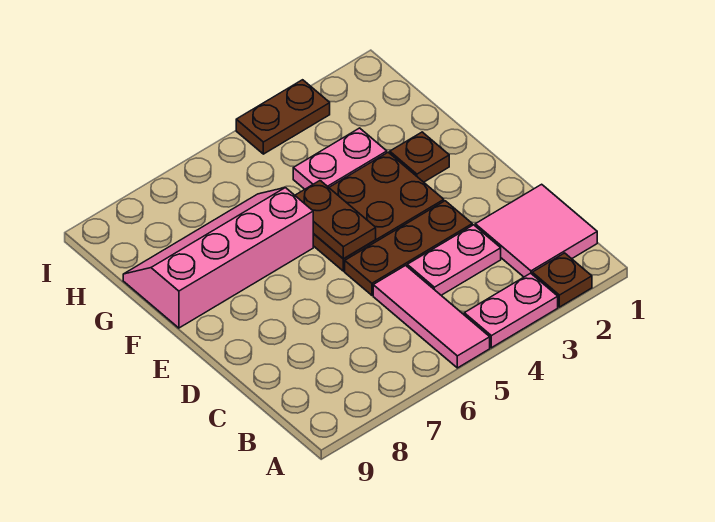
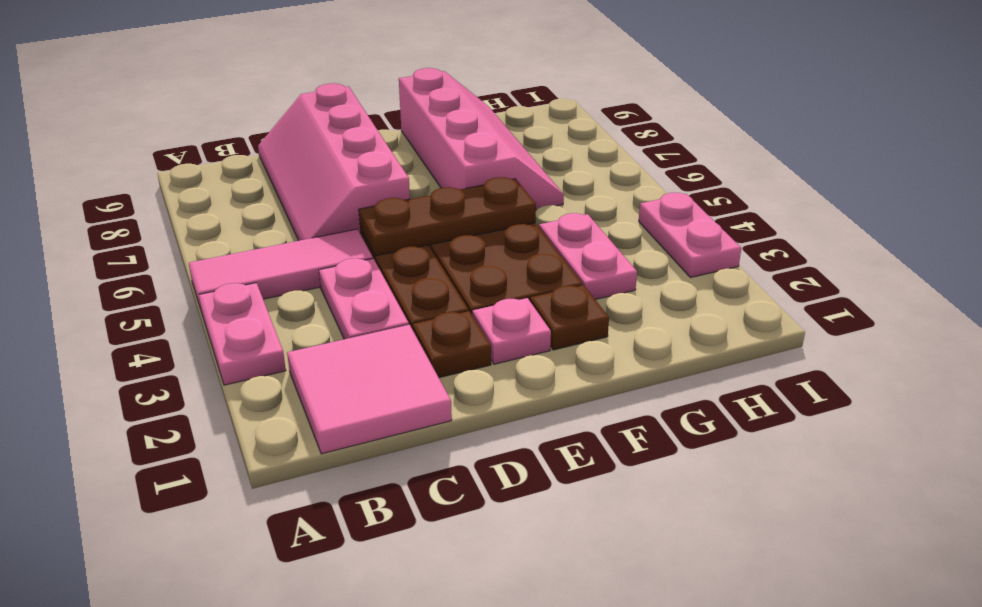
brown plate A2 level 1 -> brown plate D2 level 1
none -> pink slope C6:D9 level 1 top D
none -> pink plate E2 level 1
brown plate E5:F5 level 2 -> brown plate D5:F5 level 2
brown plate I3:I4 level 1 -> pink plate I3:I4 level 1

